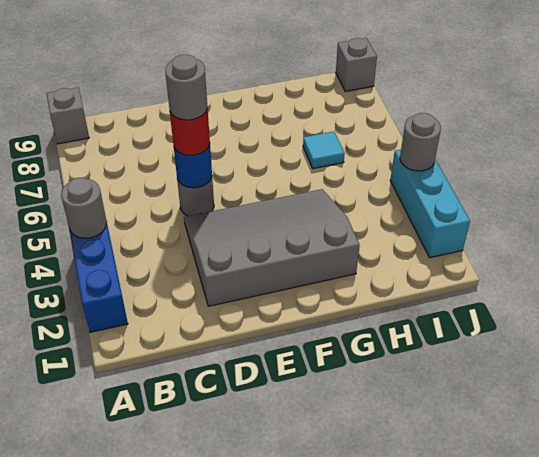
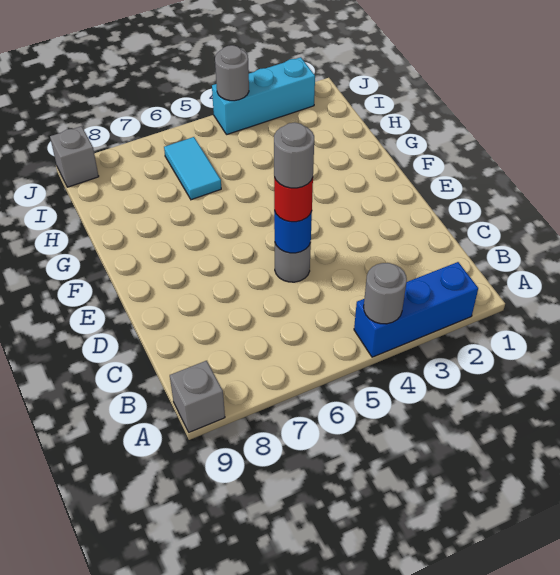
grey slope D2:G4 level 1 top 2 -> none
cyan tile H6 level 1 -> cyan tile H6:I6 level 1

